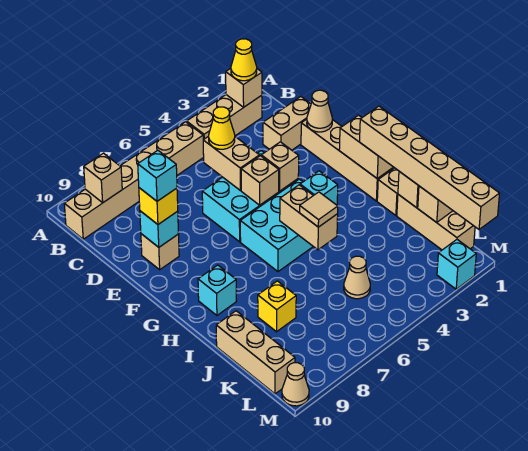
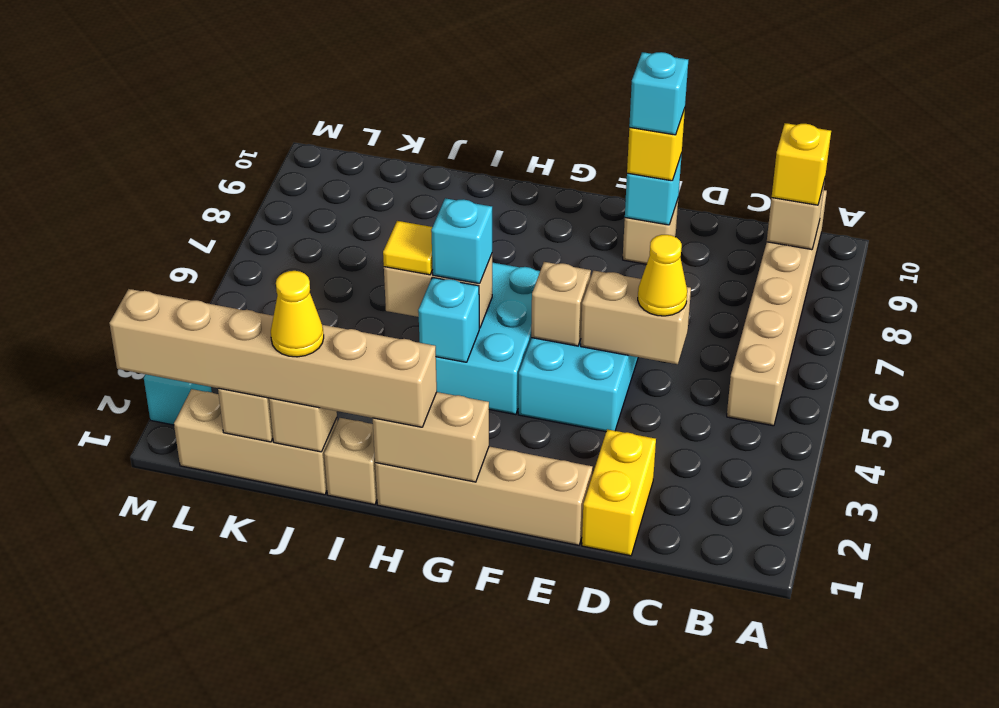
tan brick B2:B4 level 1 -> none
tan brick B2 level 2 -> none
yellow cone B2 level 3 -> yellow cone J1 level 4
tan brick D1:D2 level 1 -> yellow brick D1:D2 level 1
tan cone E1 level 2 -> none
tan brick F4 level 2 -> none
cyan brick H9 level 1 -> cyan brick H5 level 3
tan tile I5 level 3 -> yellow tile I5 level 3
yellow brick J8 level 1 -> yellow brick B9 level 3
tan brick J10:L10 level 1 -> none
tan cone K5 level 1 -> none
tan cone M10 level 1 -> none

